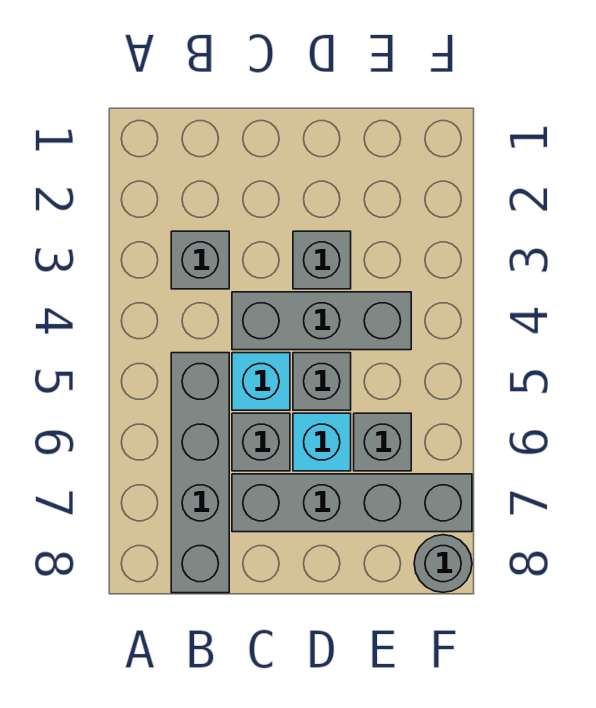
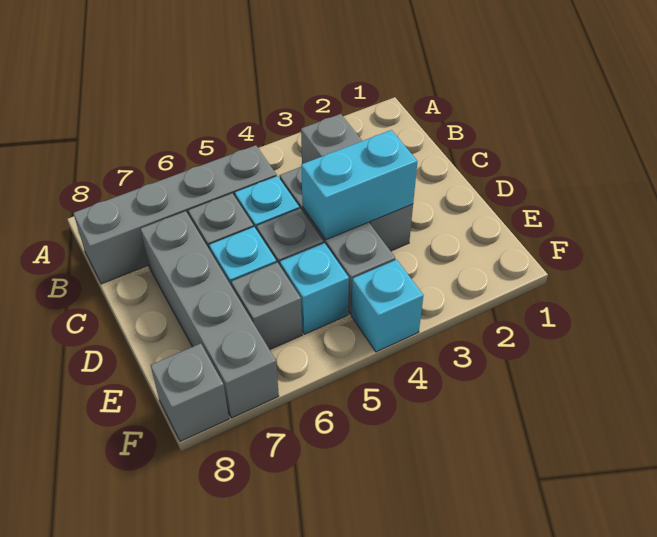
none -> cyan brick D3:D4 level 2
none -> cyan brick E5 level 1
none -> cyan brick F4 level 1
grey round brick F8 level 1 -> grey brick F8 level 1

